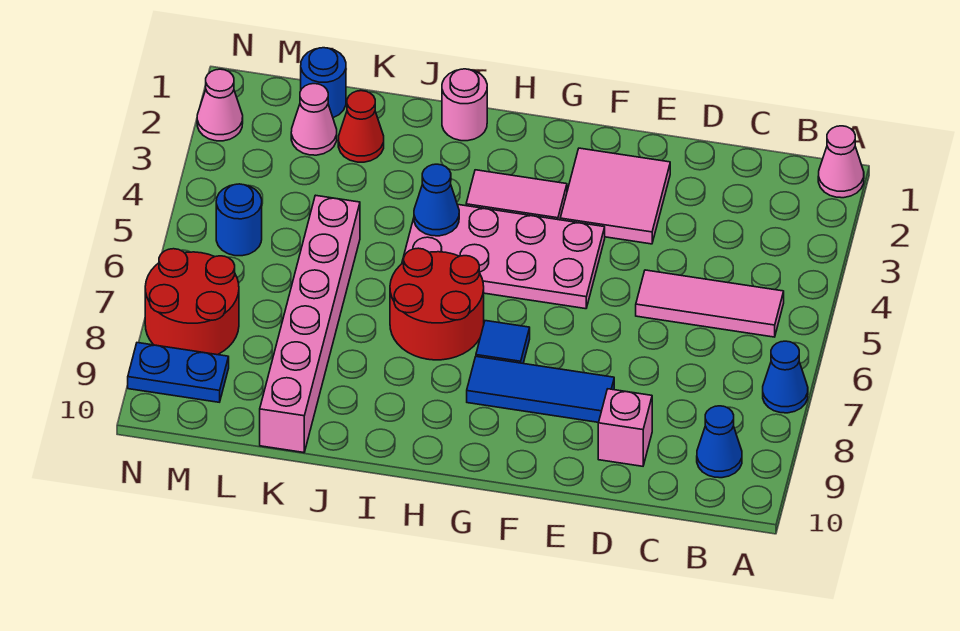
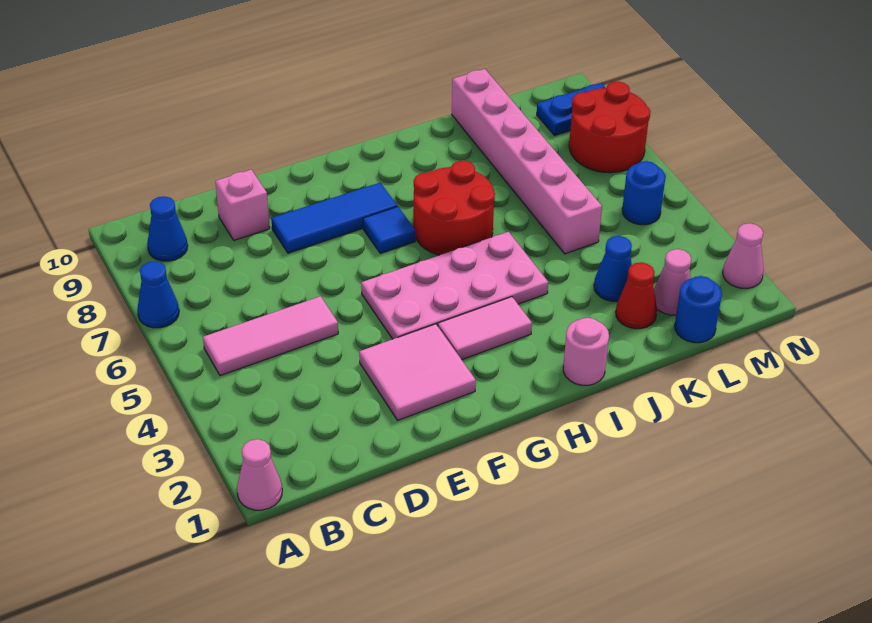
blue cone I4 level 2 -> blue cone K3 level 1

